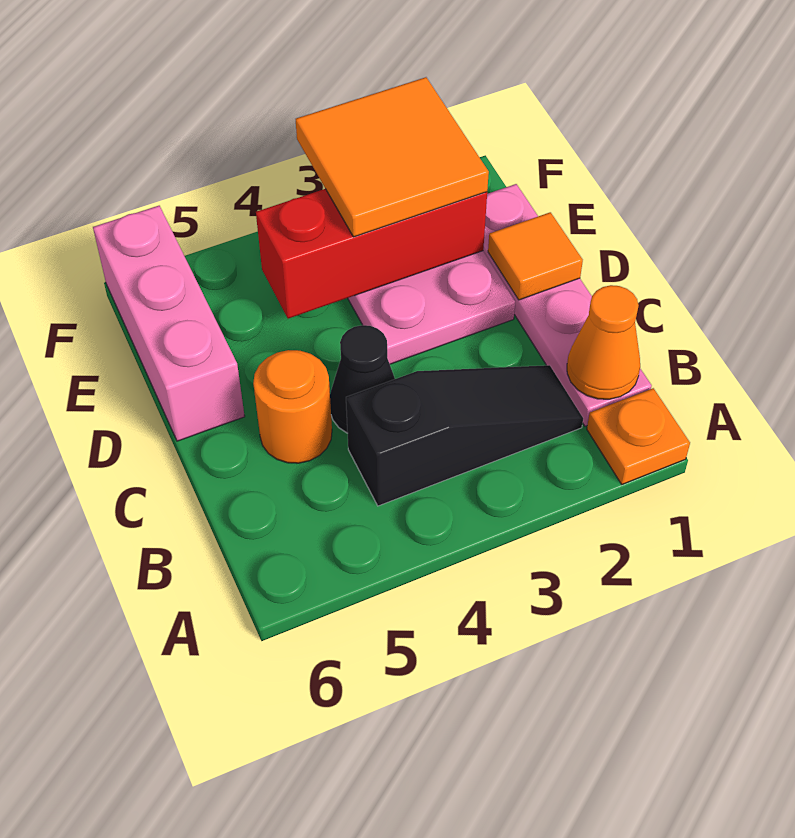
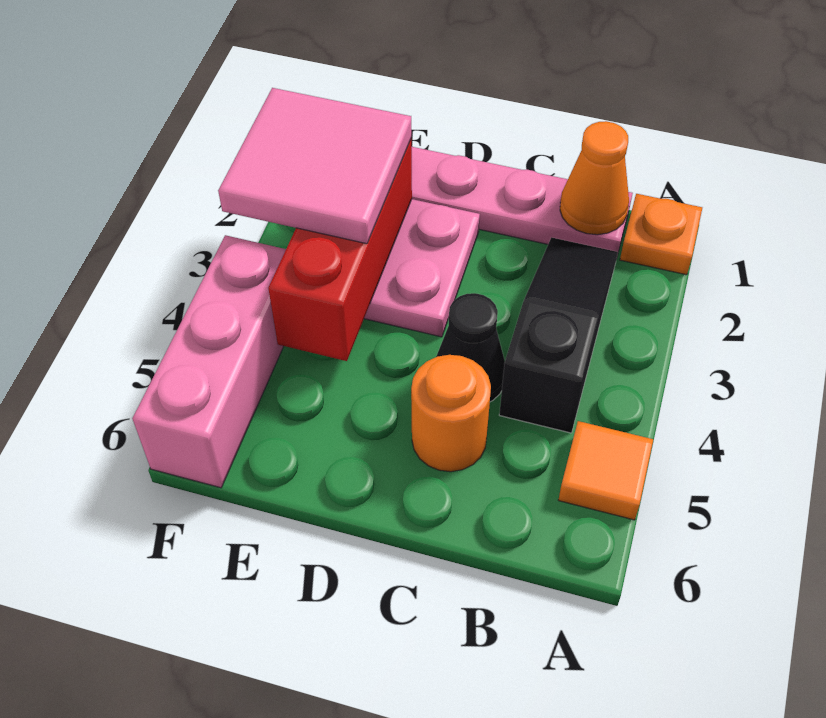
orange tile D1 level 2 -> orange tile A5 level 1
pink brick D6:F6 level 1 -> pink brick F4:F6 level 1
orange tile E2:F3 level 3 -> pink tile E2:F3 level 3

